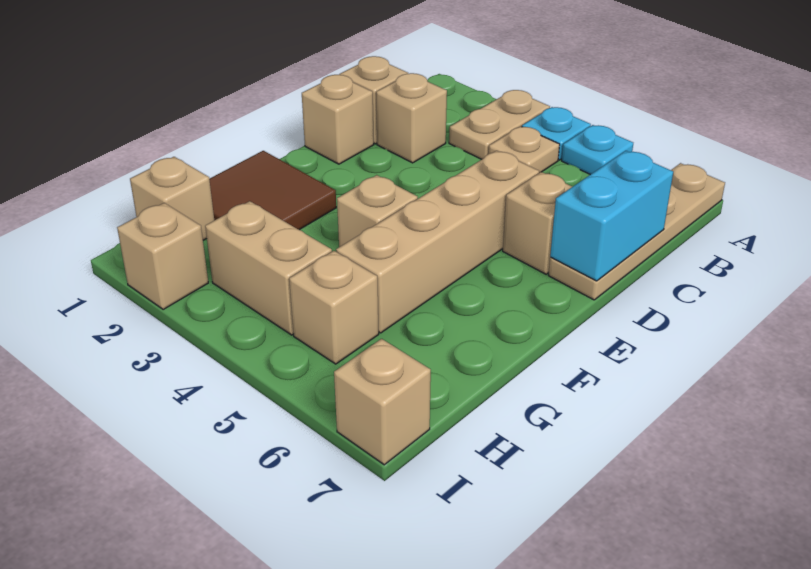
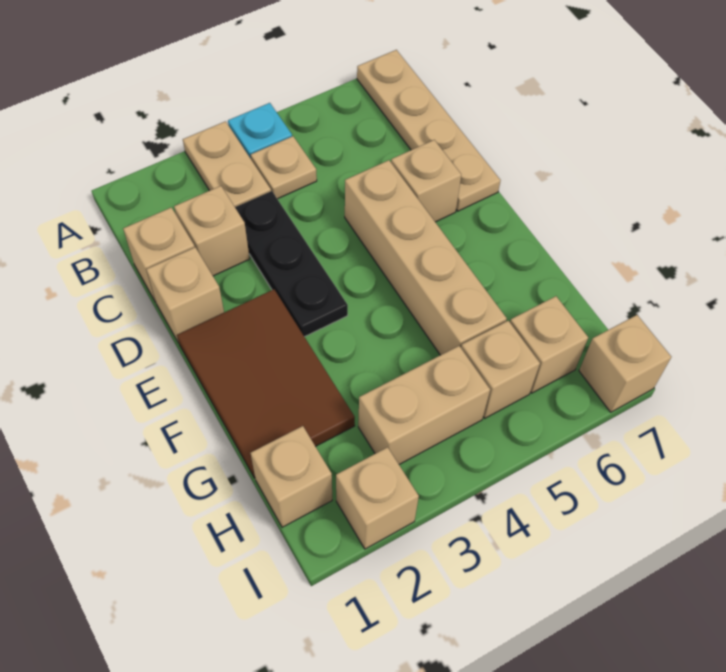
cyan plate A5 level 1 -> none
none -> black plate C3:E3 level 1
cyan brick C7:D7 level 2 -> none
brown tile F1:G2 level 1 -> brown tile E1:G2 level 1
tan brick F4 level 1 -> tan brick H6 level 1

